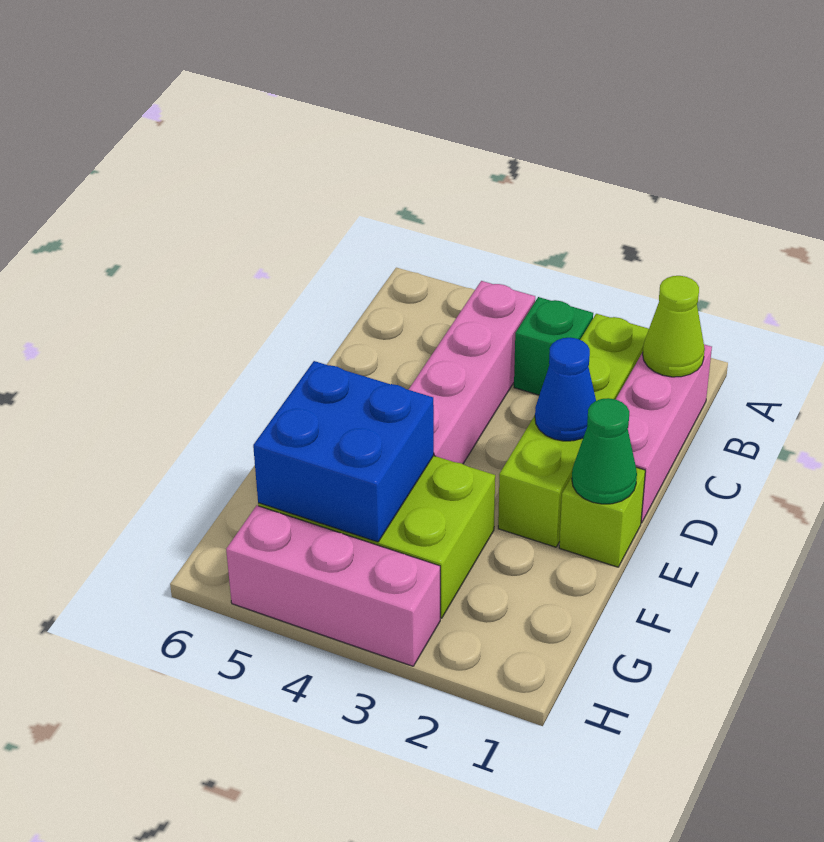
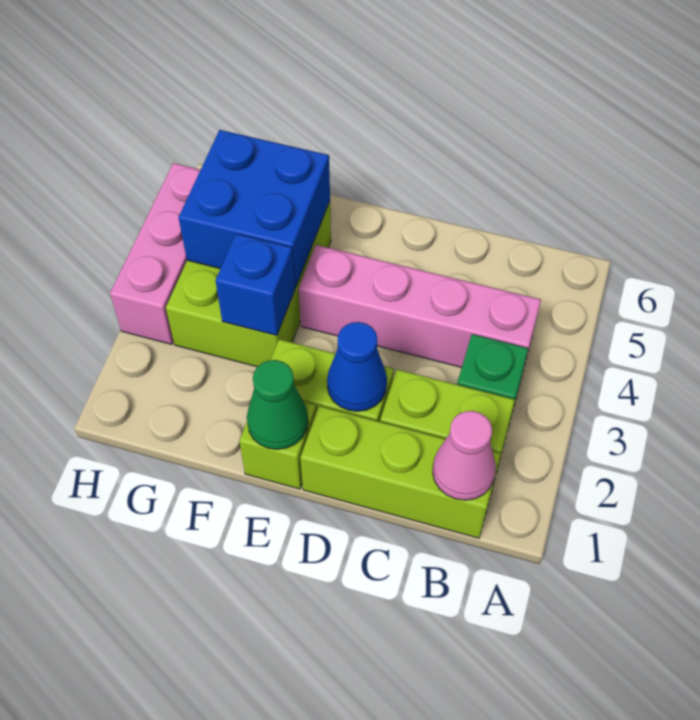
pink brick B1:D1 level 1 -> lime brick B1:D1 level 1
lime cone B1 level 2 -> pink cone B1 level 2
none -> blue brick F3 level 2

